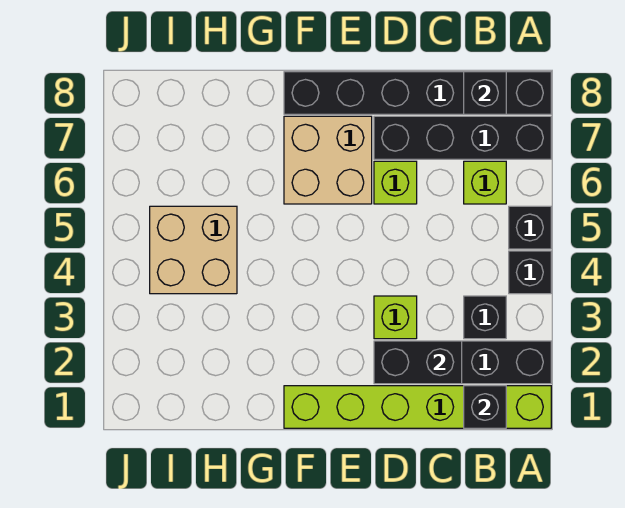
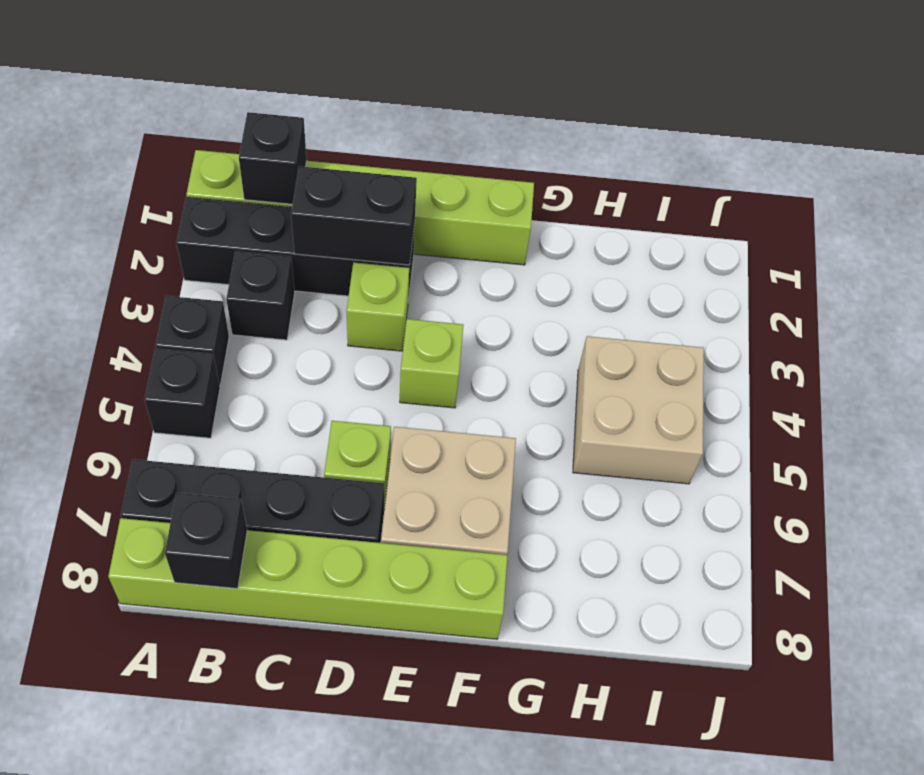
black brick A8:F8 level 1 -> lime brick A8:F8 level 1
lime brick B6 level 1 -> lime brick E4 level 1

